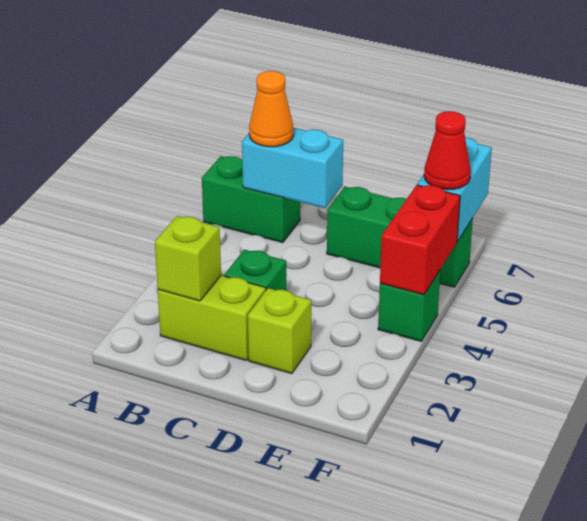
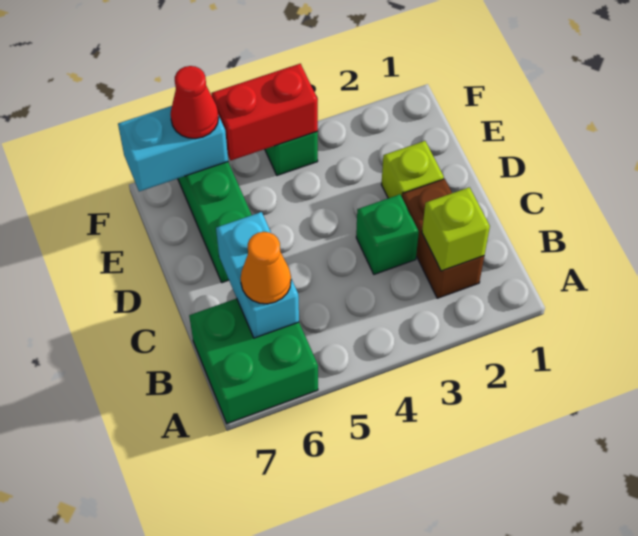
green brick A6:B6 level 1 -> green brick A6:B7 level 1
lime brick B2:C2 level 1 -> brown brick B2:C2 level 1

